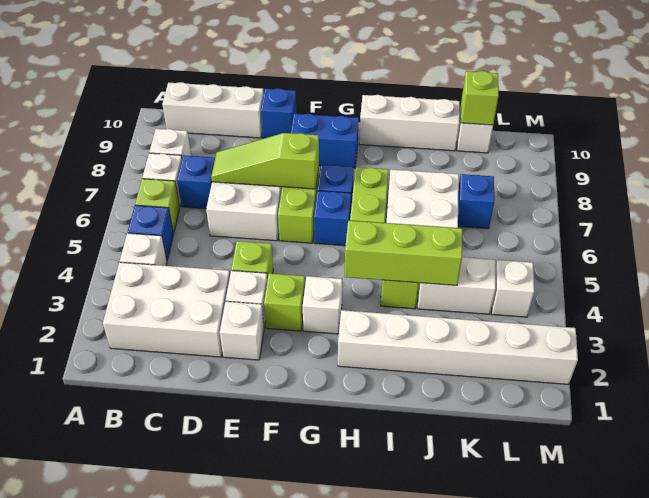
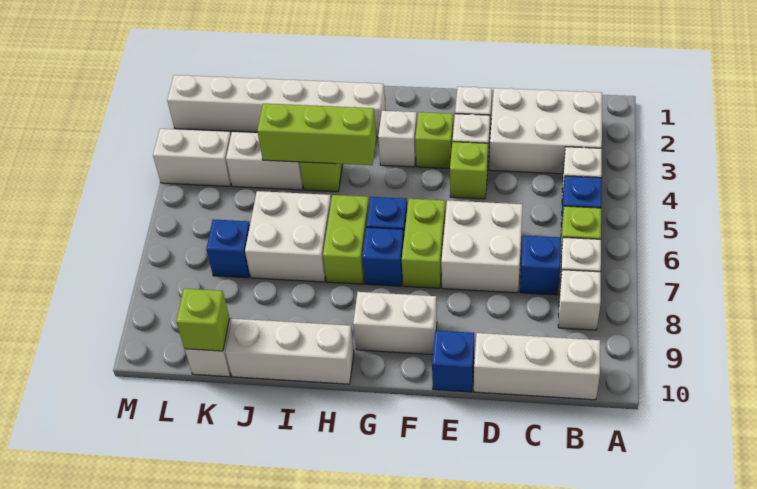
lime slope D7:F7 level 2 top F -> none
blue brick F9:G9 level 1 -> white brick F9:G9 level 1
white brick L4 level 1 -> white brick L4:M4 level 1

